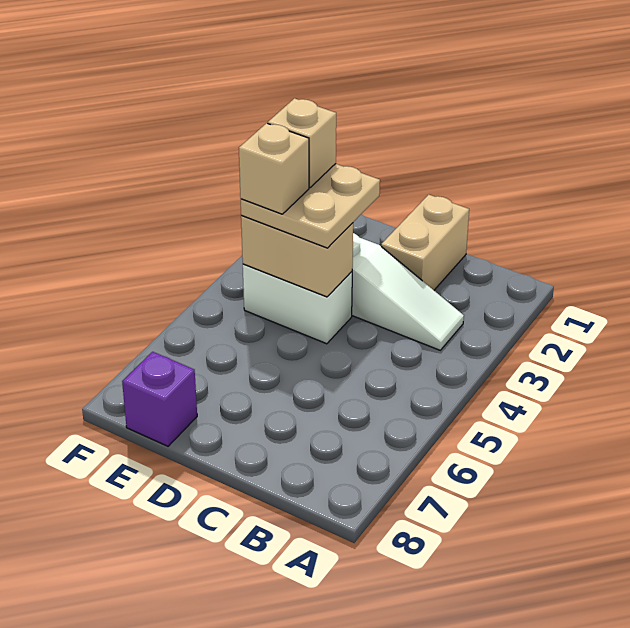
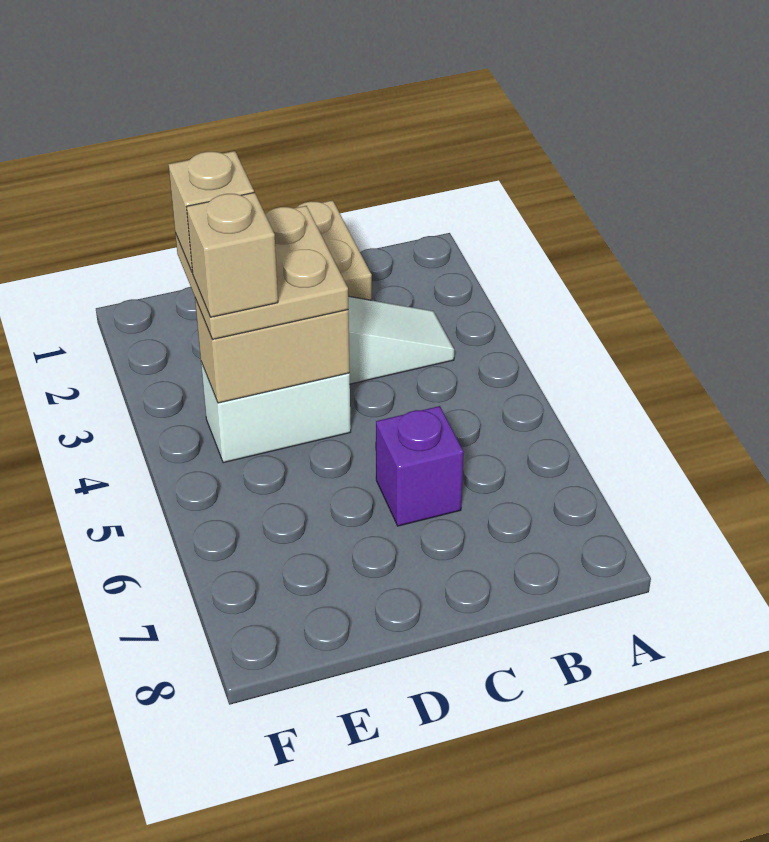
purple brick E8 level 1 -> purple brick C6 level 1

